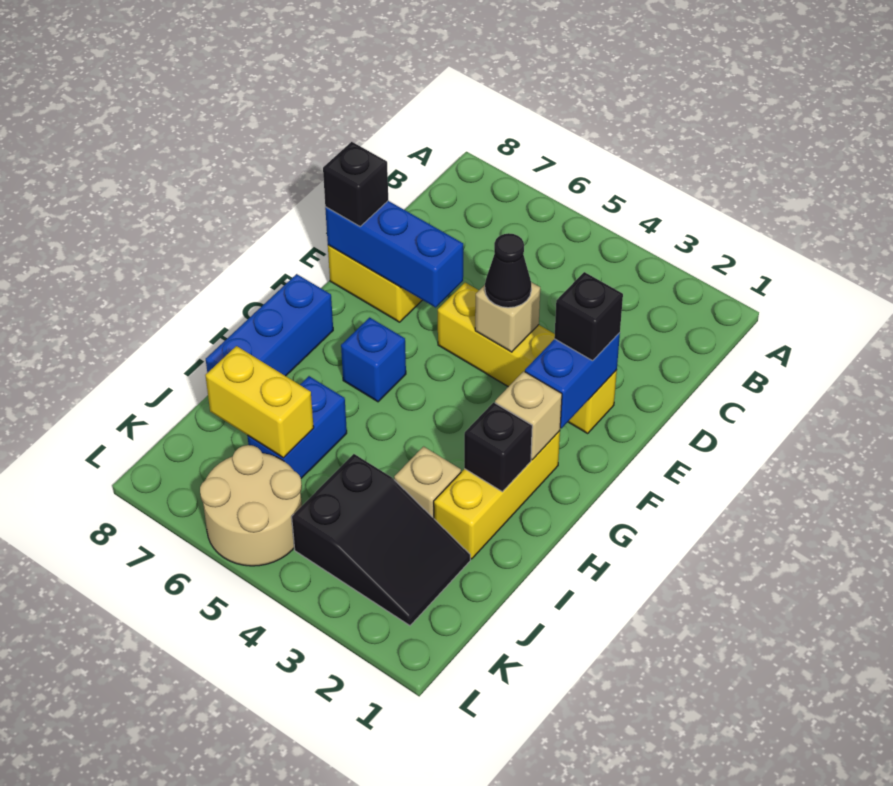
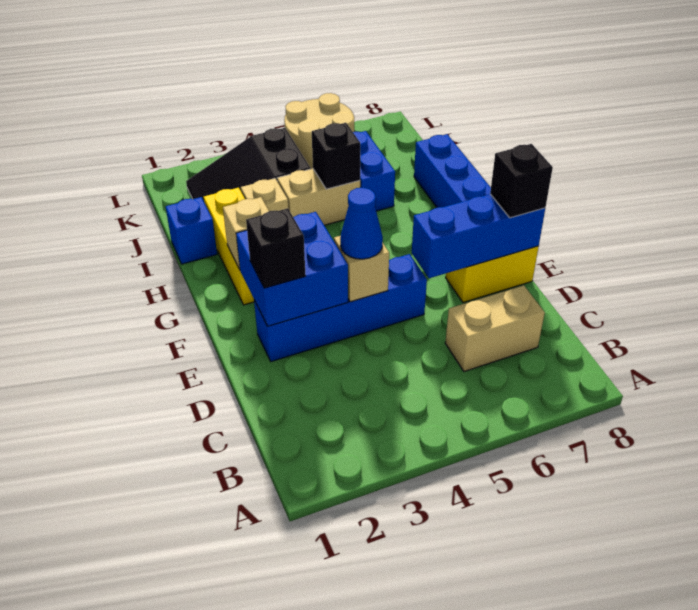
none -> tan brick C6:C7 level 1
yellow brick E2:E5 level 1 -> blue brick E2:E5 level 1
blue brick E2:F2 level 2 -> blue brick E2:F3 level 2
black cone E4 level 3 -> blue cone E4 level 3
blue brick G6 level 1 -> blue brick I1 level 1
black brick H2 level 2 -> black brick I5 level 2
none -> tan brick I4:I5 level 1
yellow brick J6:J7 level 2 -> none

